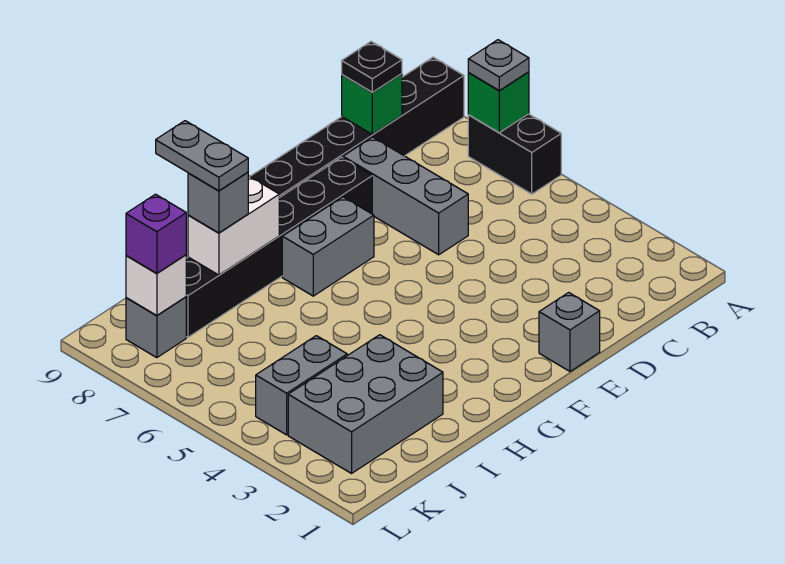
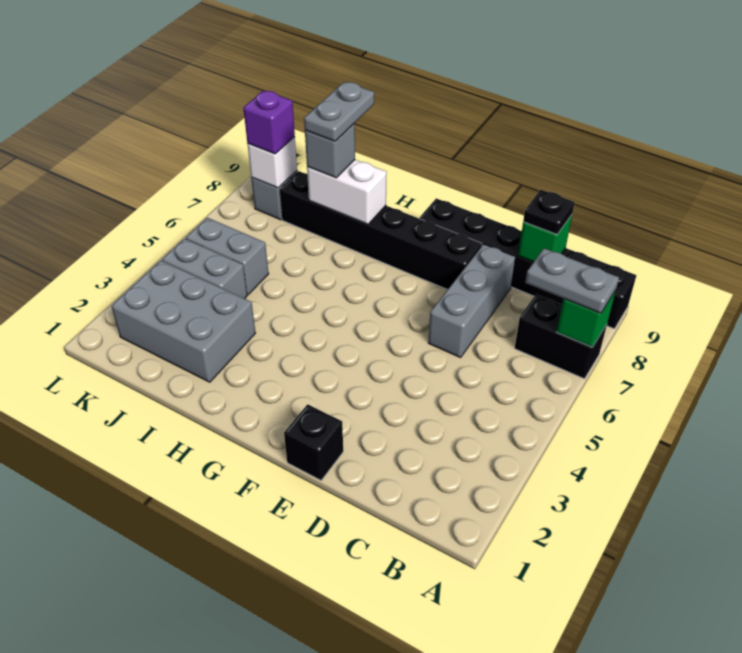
black brick A6:A7 level 1 -> black brick A7:B7 level 1
grey plate A7 level 3 -> grey plate A7:B7 level 3
grey brick E1 level 1 -> black brick E1 level 1
grey brick F7:G7 level 1 -> grey brick J5:K5 level 1

